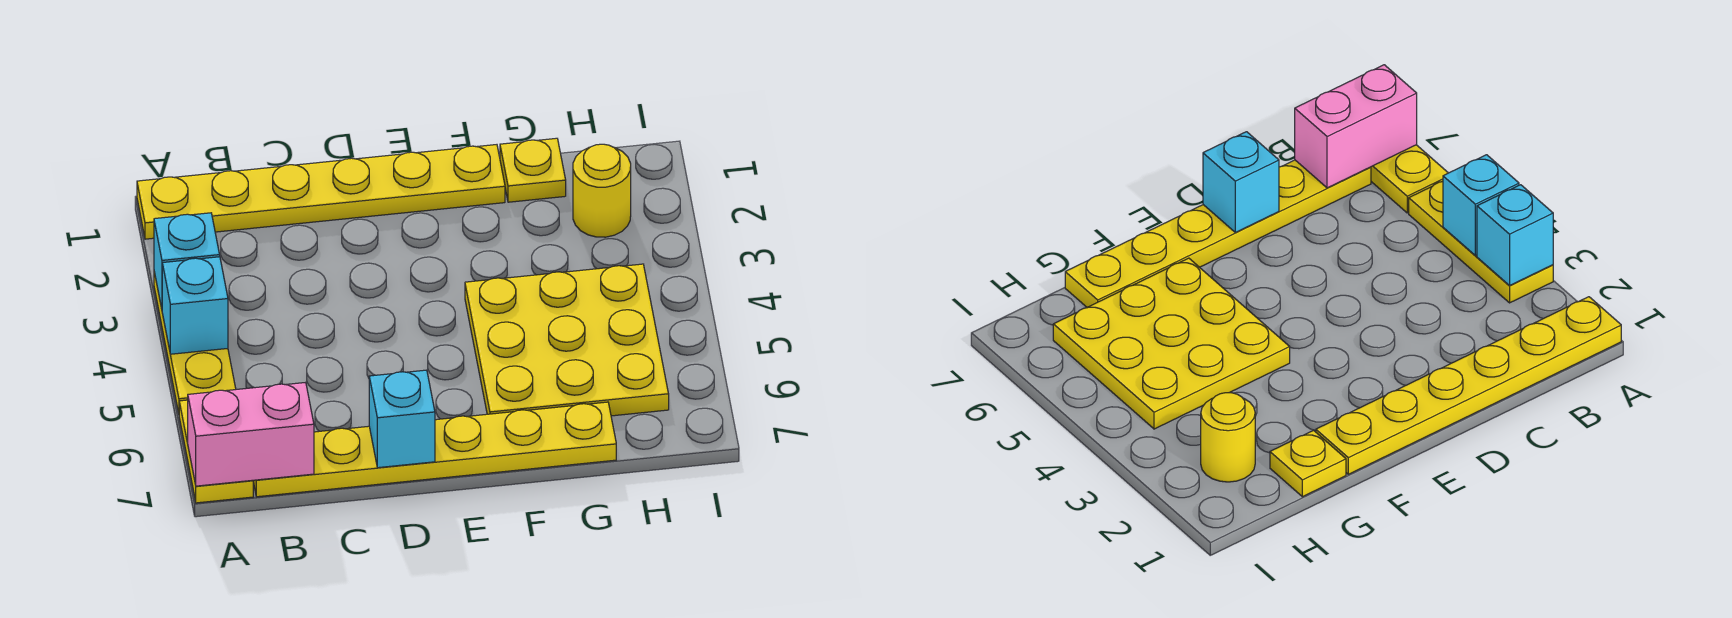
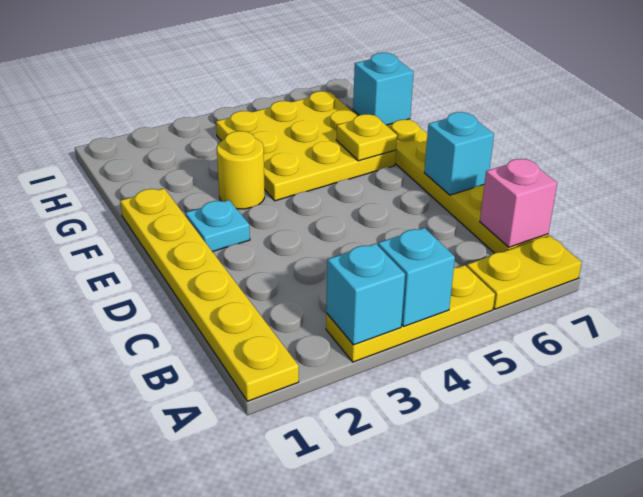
pink brick A7:B7 level 2 -> pink brick B7 level 2
none -> cyan plate E2 level 1
yellow plate G1 level 1 -> yellow plate F6 level 2
none -> cyan brick G7 level 2
yellow round brick H2 level 1 -> yellow round brick F3 level 1

